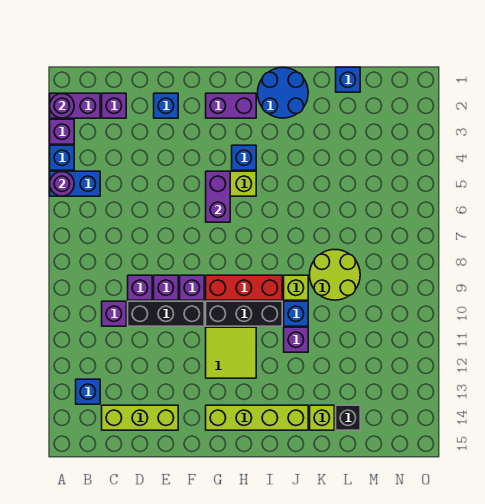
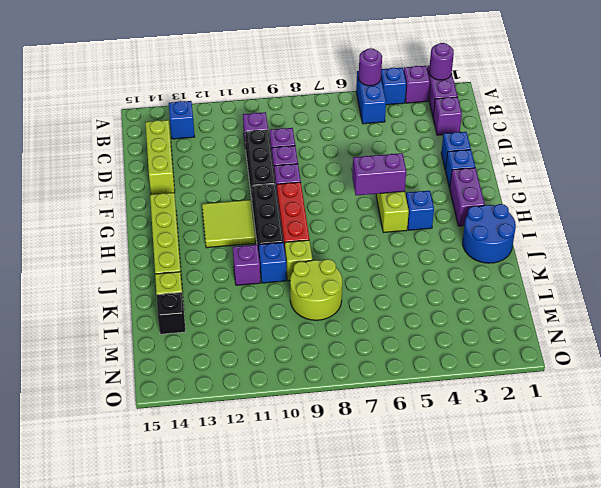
blue brick L1 level 1 -> blue brick F2 level 1

